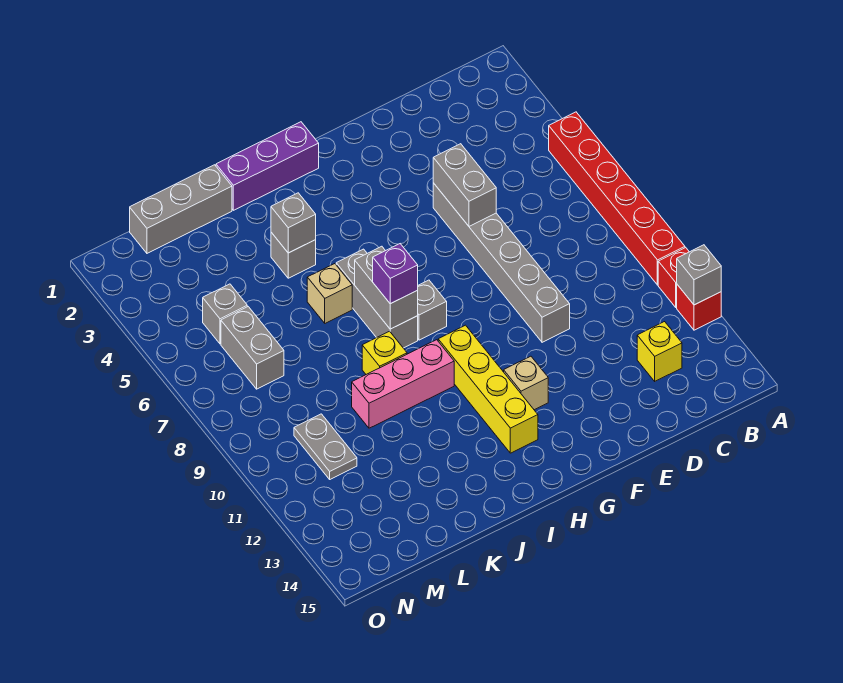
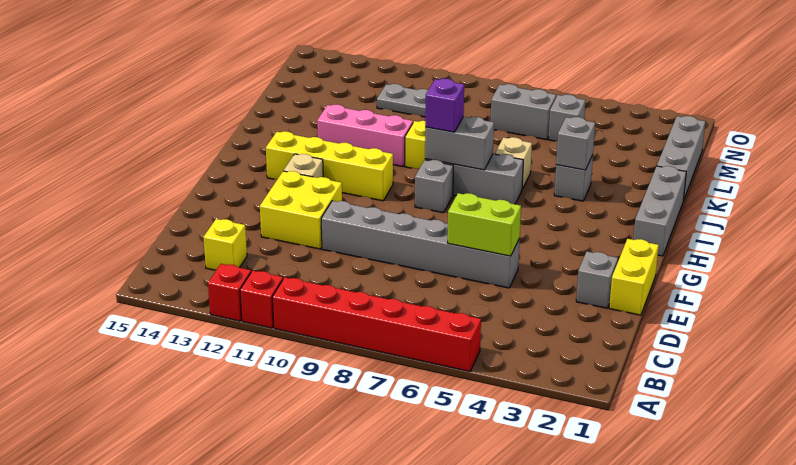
grey brick A12 level 2 -> grey brick E2 level 1
none -> yellow brick E1:F1 level 1
grey brick E5:E6 level 2 -> lime brick E5:E6 level 2
none -> yellow brick E11:F12 level 1
purple brick H1:J1 level 1 -> grey brick H1:J1 level 1
pink brick I10:K10 level 1 -> pink brick J10:J12 level 1

